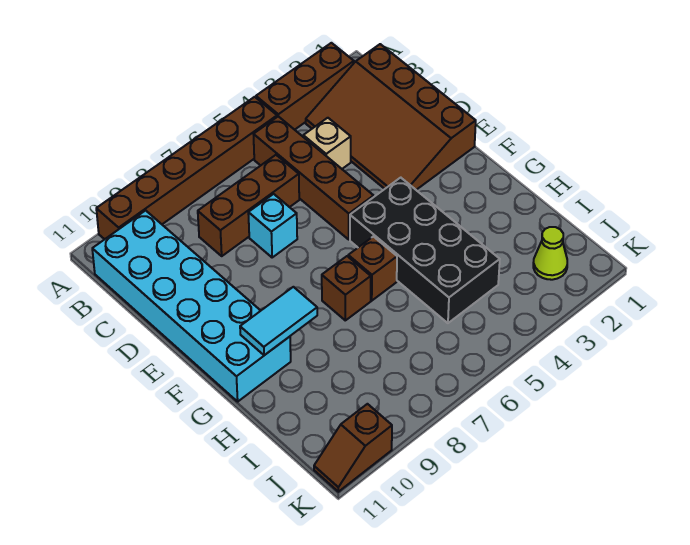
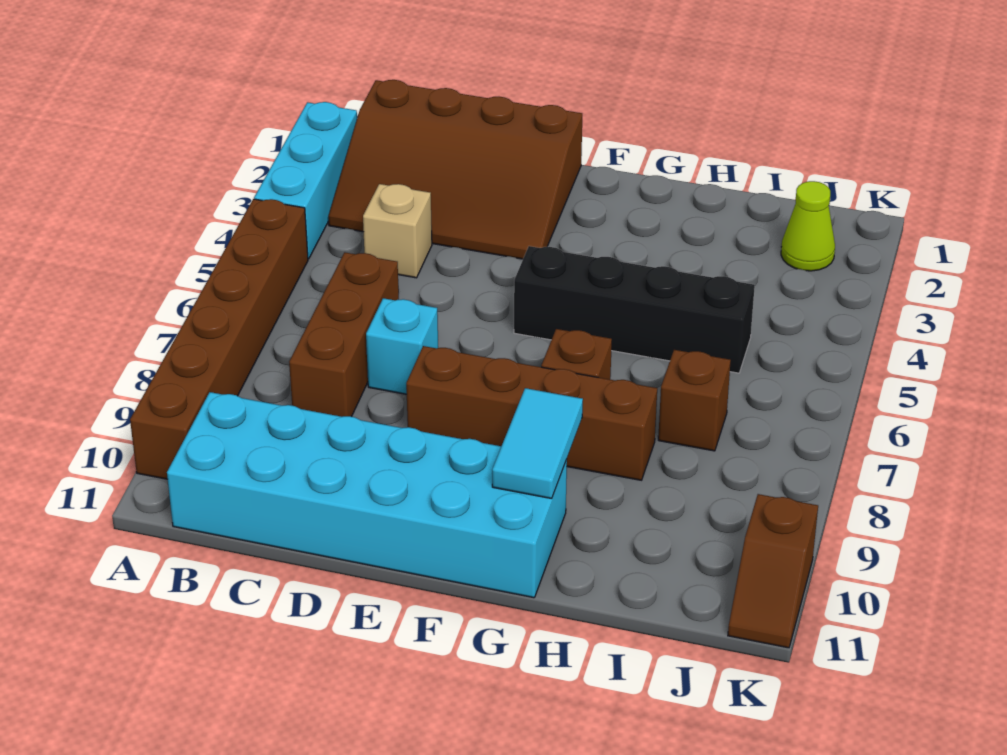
brown brick A2:A4 level 1 -> cyan brick A2:A4 level 1
brown brick B5:E5 level 1 -> brown brick E8:H8 level 1
black brick F4:I5 level 1 -> black brick F5:I5 level 1
brown brick G6 level 1 -> brown brick I7 level 1

